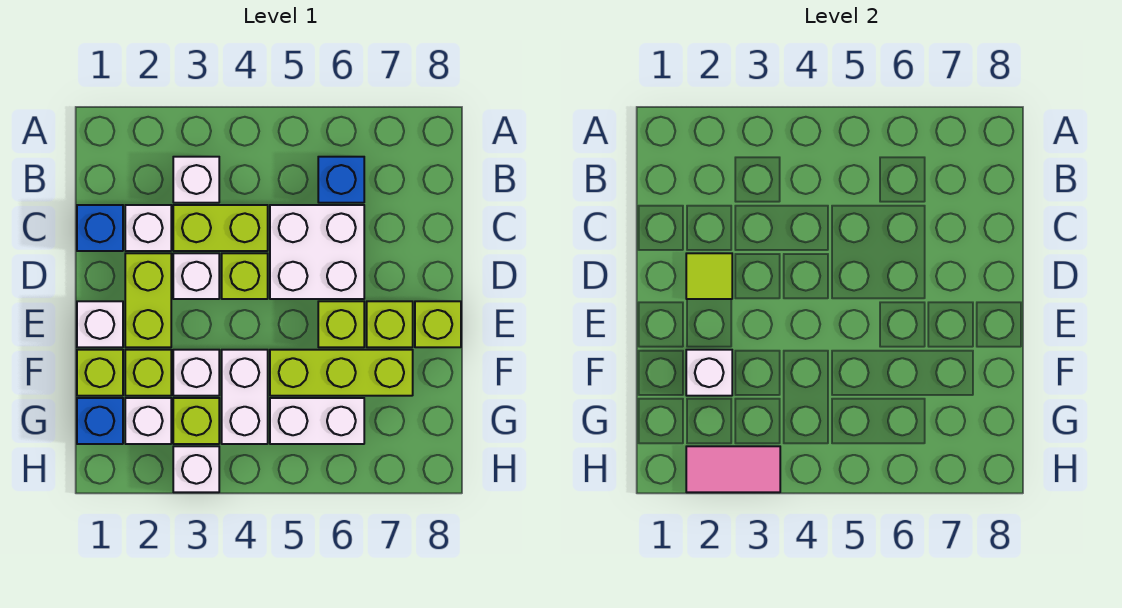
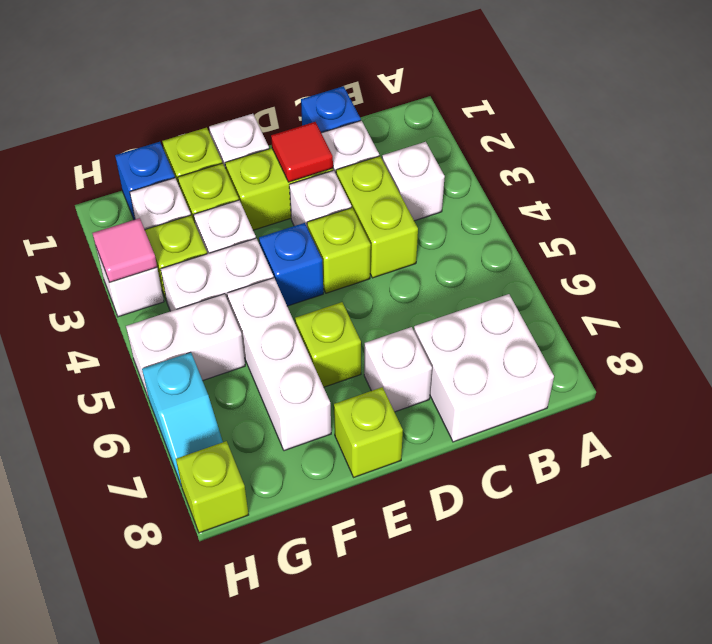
blue brick B6 level 1 -> blue brick E4 level 1
white brick C5:D6 level 1 -> white brick B7:C8 level 1
lime tile D2 level 2 -> red tile D2 level 2
lime brick E7 level 1 -> lime brick H8 level 1
white brick F2 level 2 -> white brick D7 level 1
lime brick F5:F7 level 1 -> white brick F5:F7 level 1
white brick G5:G6 level 1 -> white brick G5:H5 level 1
pink tile H2:H3 level 2 -> pink tile H3 level 2
none -> cyan slope H6:H7 level 1 top 6

